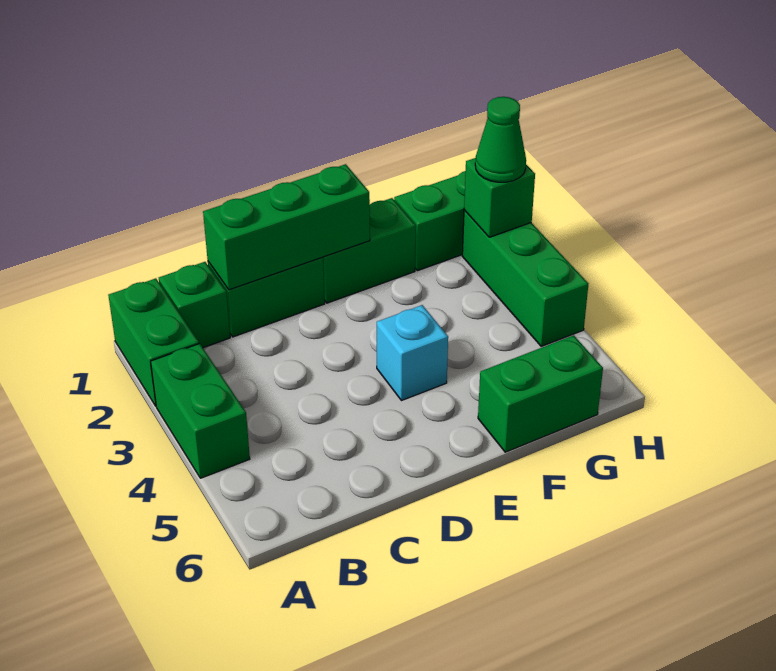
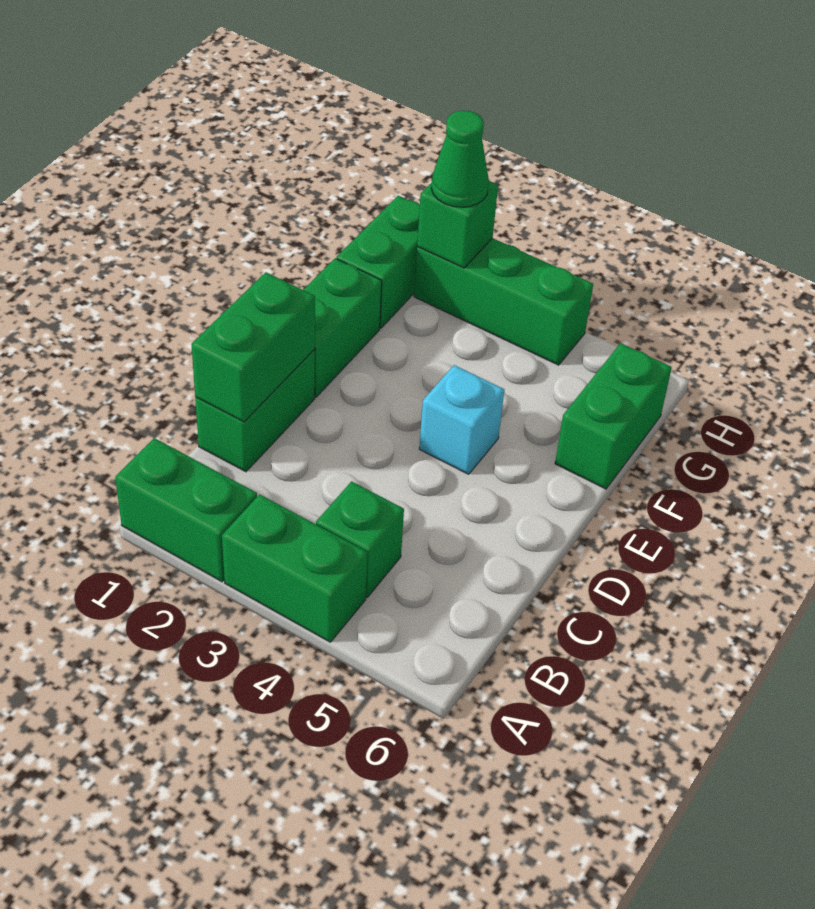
green brick B1 level 1 -> green brick B4 level 1
green brick C1:E1 level 2 -> green brick C1:D1 level 2

